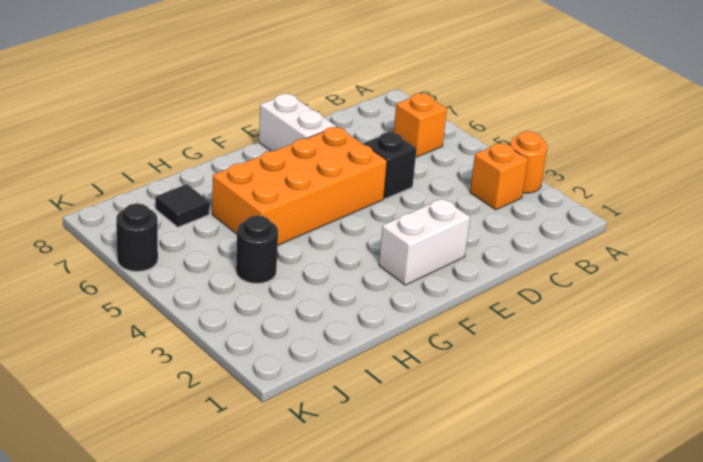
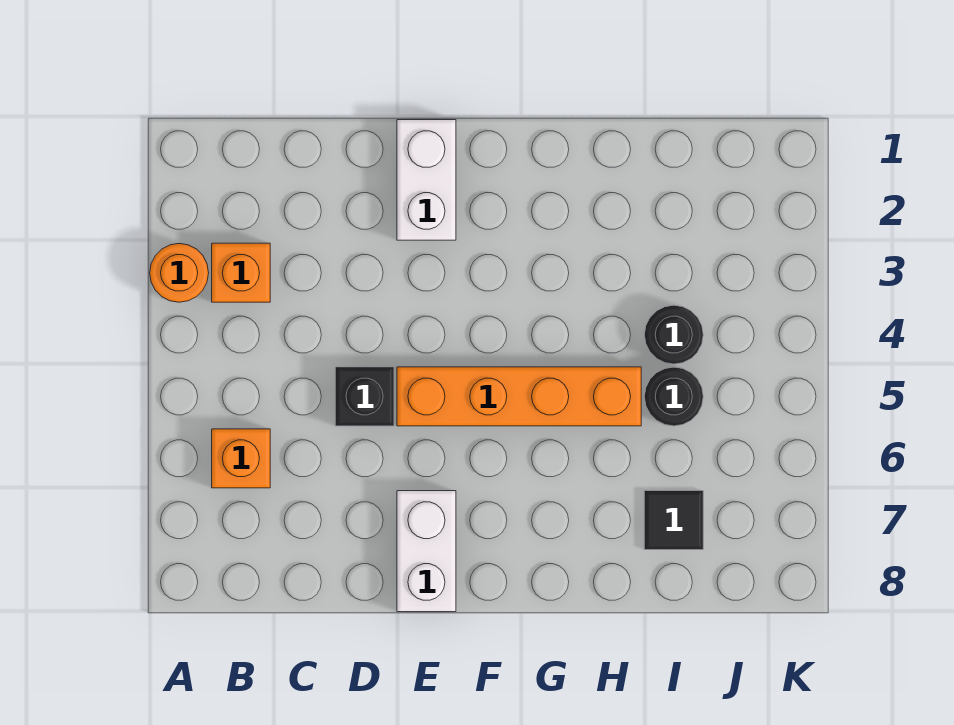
white brick E2:F2 level 1 -> white brick E1:E2 level 1
orange brick E5:H6 level 1 -> orange brick E5:H5 level 1
black round brick K6 level 1 -> black round brick I5 level 1

